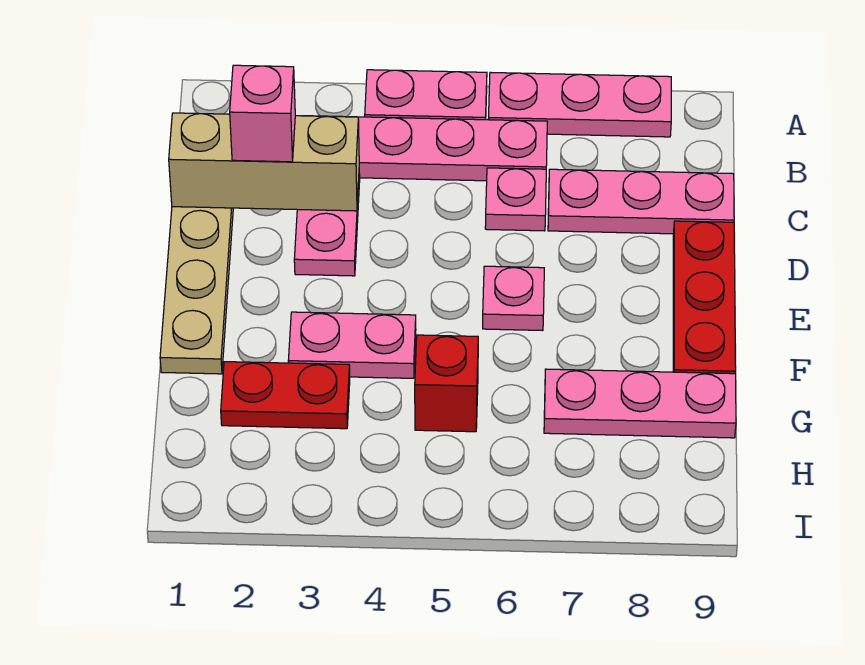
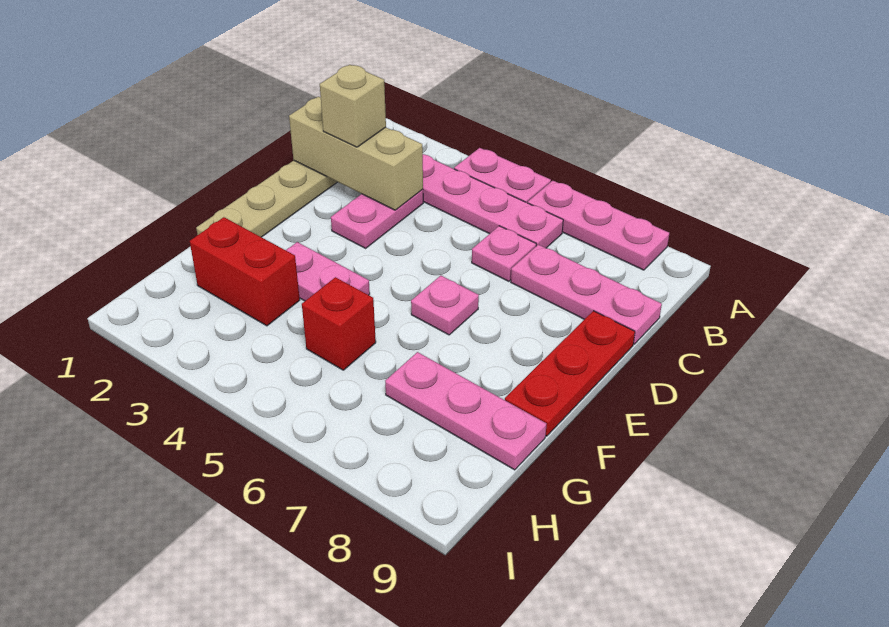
pink brick C2 level 3 -> tan brick C2 level 3
red plate G2:G3 level 1 -> red brick G2:G3 level 1

